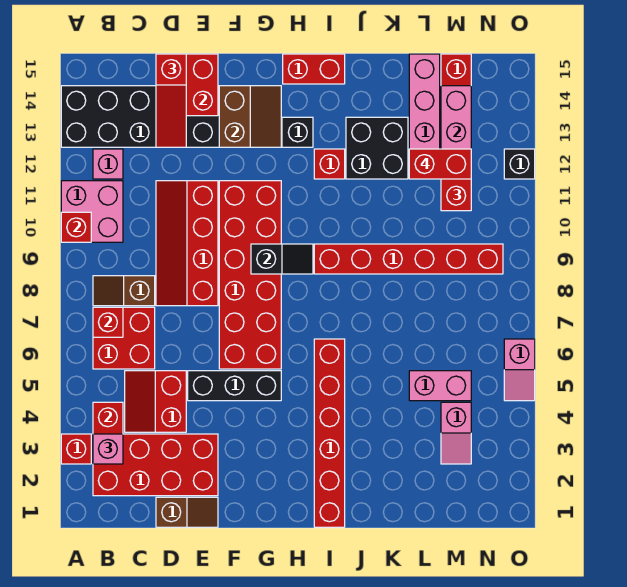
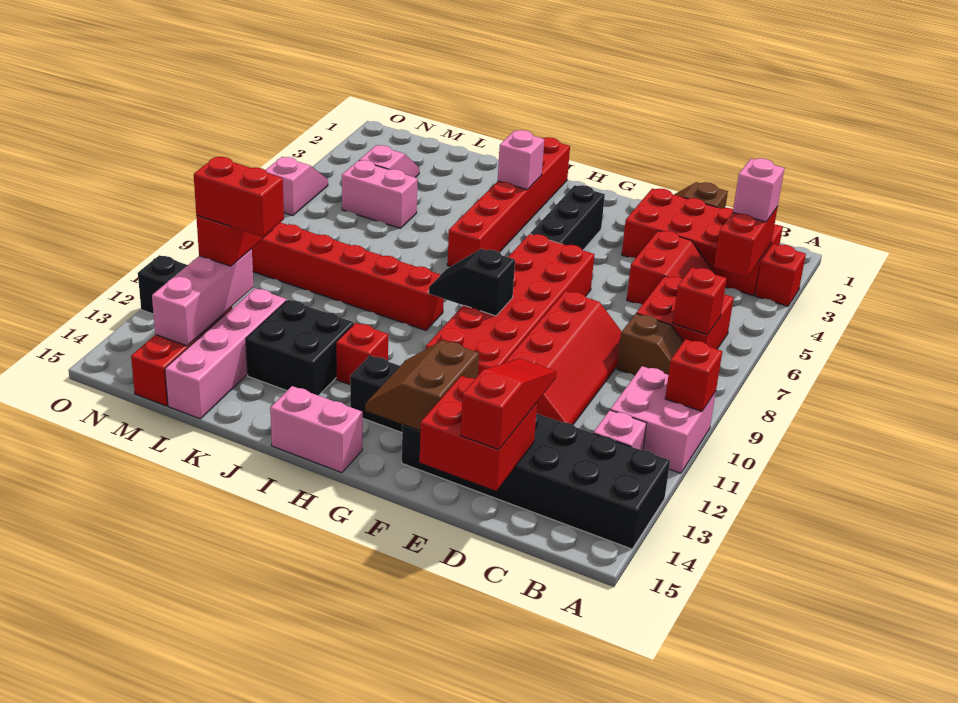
black brick E5:G5 level 1 -> black brick G3:G5 level 1
red brick H15:I15 level 1 -> pink brick H15:I15 level 1
none -> pink brick I3 level 2

